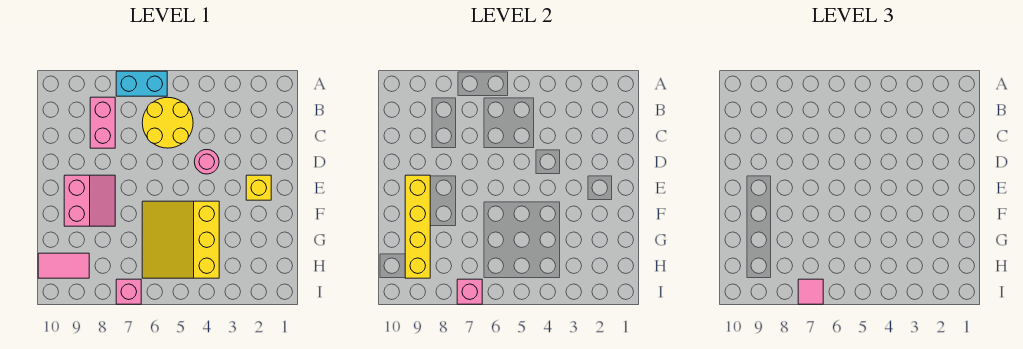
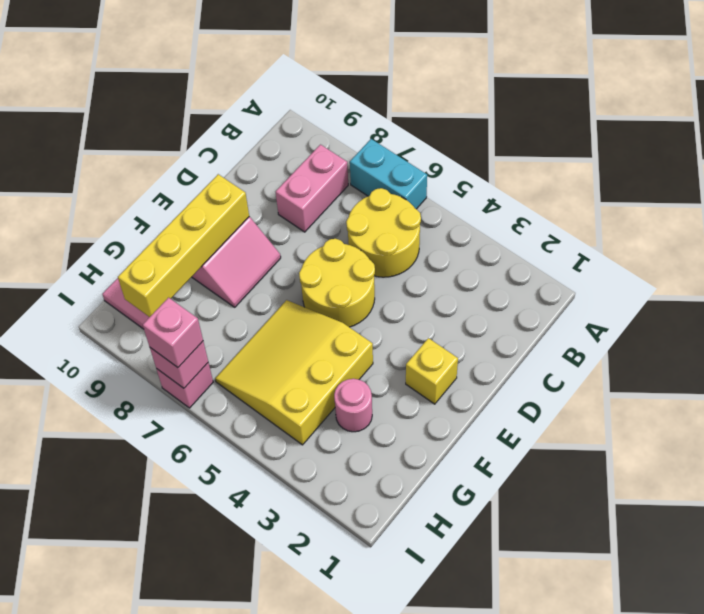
pink round brick D4 level 1 -> pink round brick G3 level 1
none -> yellow round brick D5:E6 level 1
pink tile I7 level 3 -> pink brick I7 level 3

